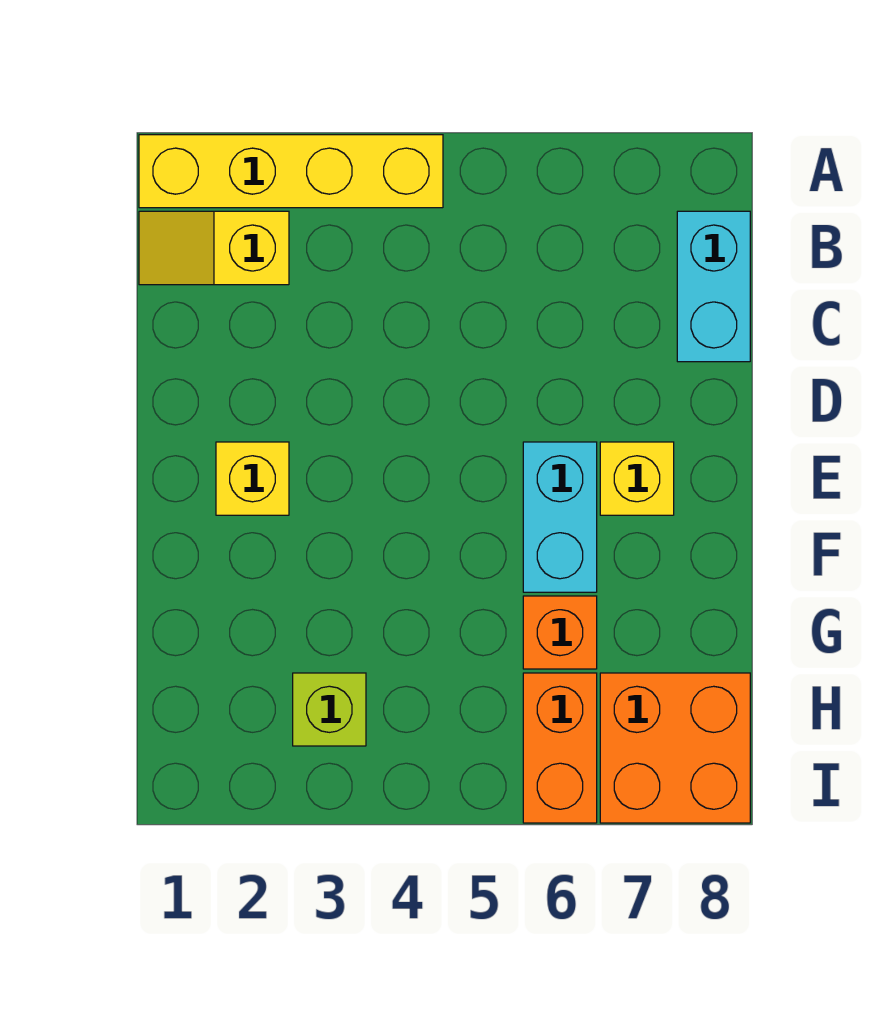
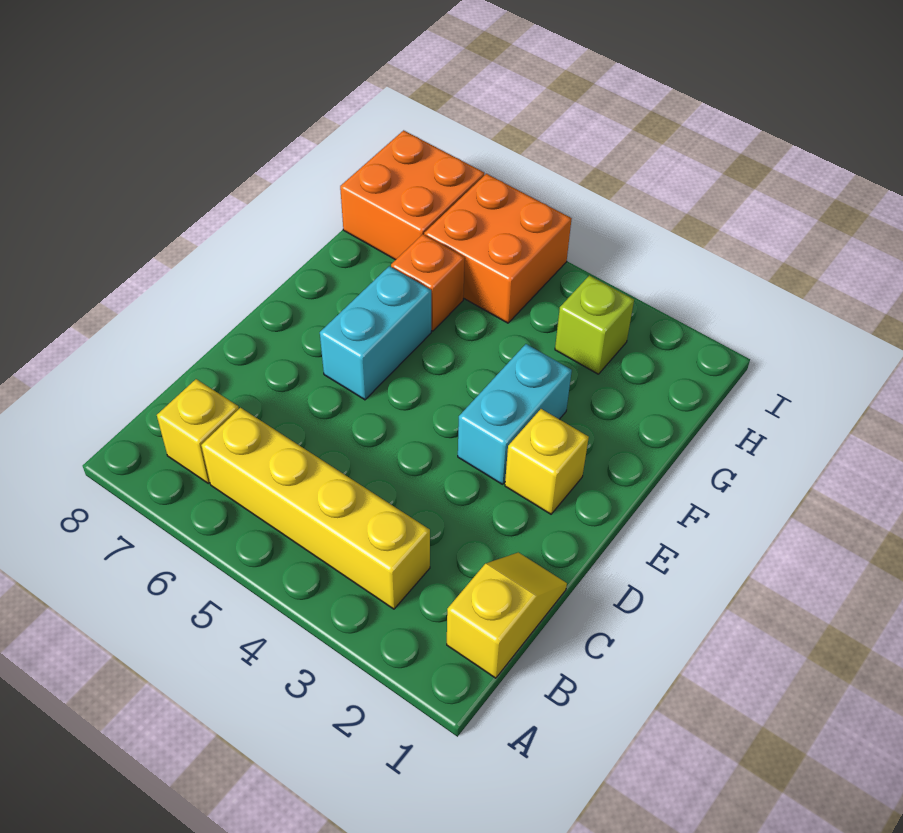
yellow brick A1:A4 level 1 -> yellow brick B3:B6 level 1
yellow slope B1:B2 level 1 top 2 -> yellow slope B1:C1 level 1 top B
cyan brick B8:C8 level 1 -> cyan brick E3:F3 level 1
yellow brick E7 level 1 -> yellow brick B7 level 1
orange brick H6:I6 level 1 -> orange brick H5:I6 level 1

